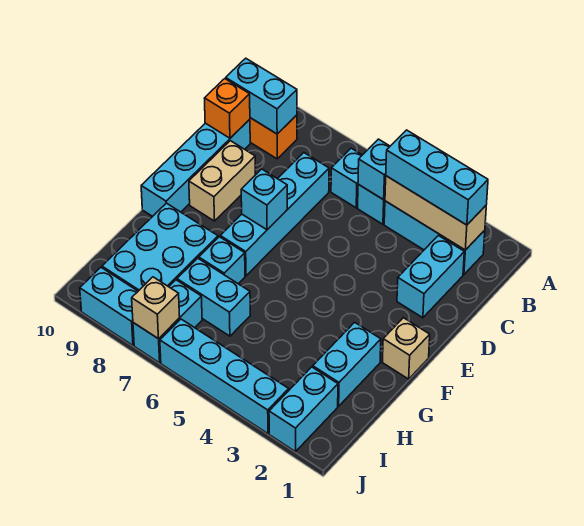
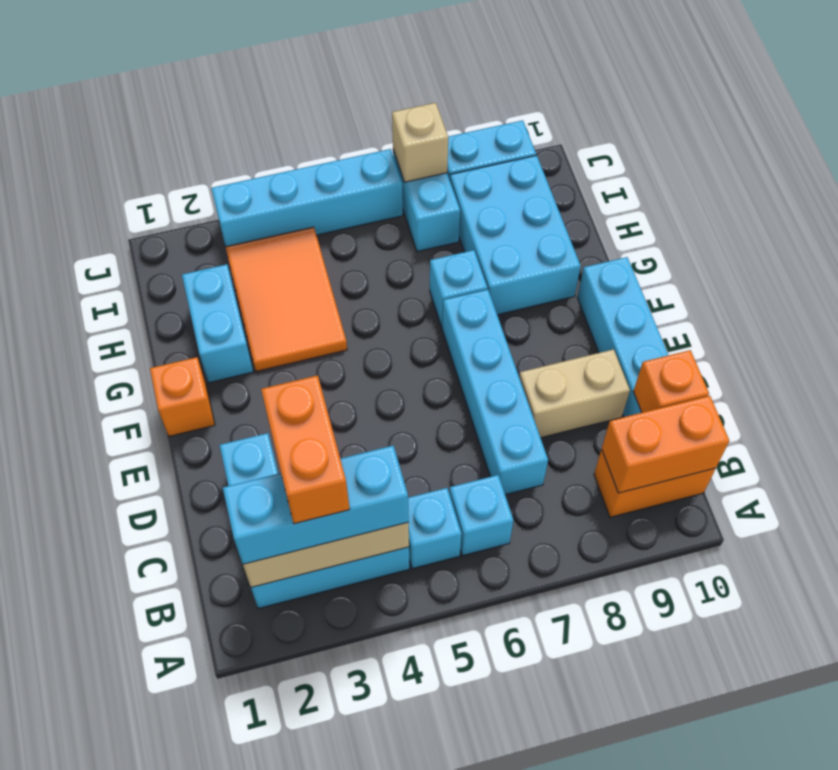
none -> orange brick B3:C3 level 4
cyan brick B5 level 2 -> none
cyan brick B9:B10 level 2 -> orange brick B9:B10 level 2
tan brick D9:E9 level 1 -> tan brick D8:D9 level 1
cyan brick E7 level 2 -> none
tan brick F1 level 1 -> orange brick F1 level 1
none -> orange tile G3:I4 level 1
cyan brick H6:H7 level 1 -> none
cyan brick I2:J2 level 1 -> none

